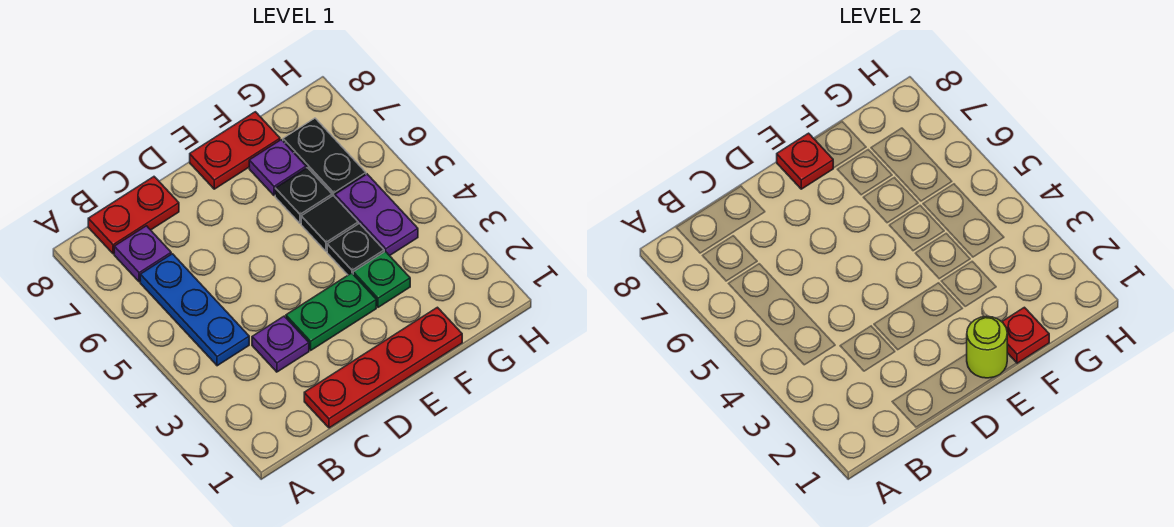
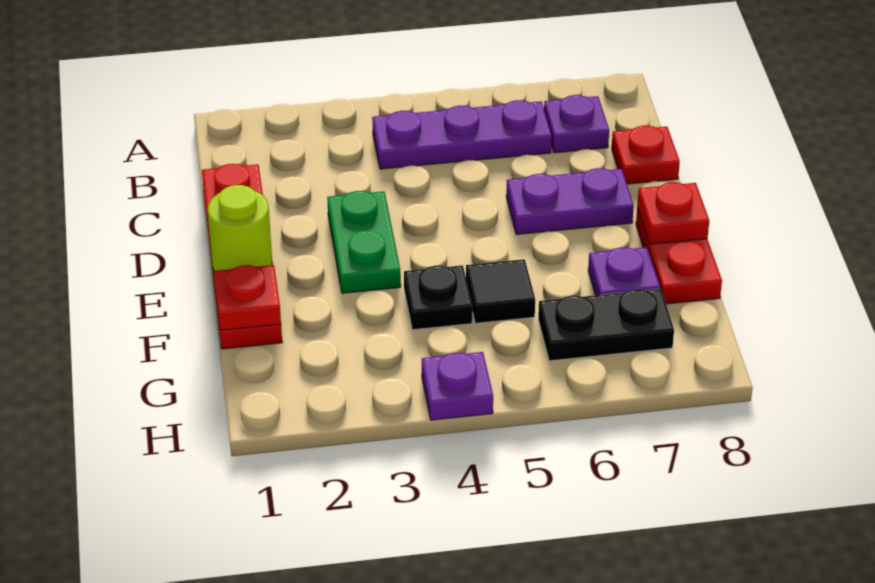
blue plate B4:B6 level 1 -> purple plate B4:B6 level 1
red plate B8:C8 level 1 -> red plate C8 level 1
purple plate C3 level 1 -> purple plate H4 level 1
green plate F3 level 1 -> none
black plate F6 level 1 -> none
purple plate G4:G5 level 1 -> purple plate D6:D7 level 1

